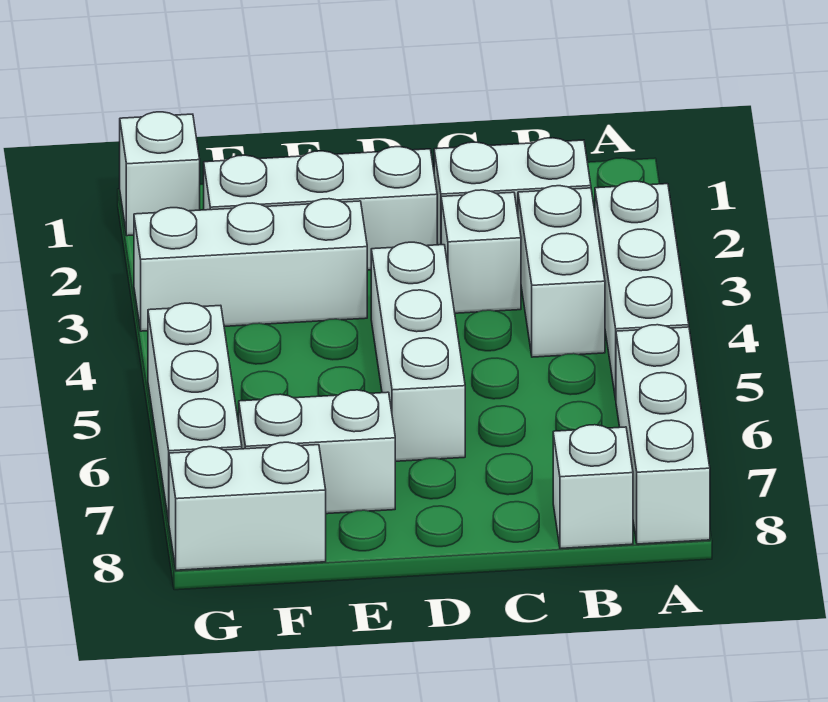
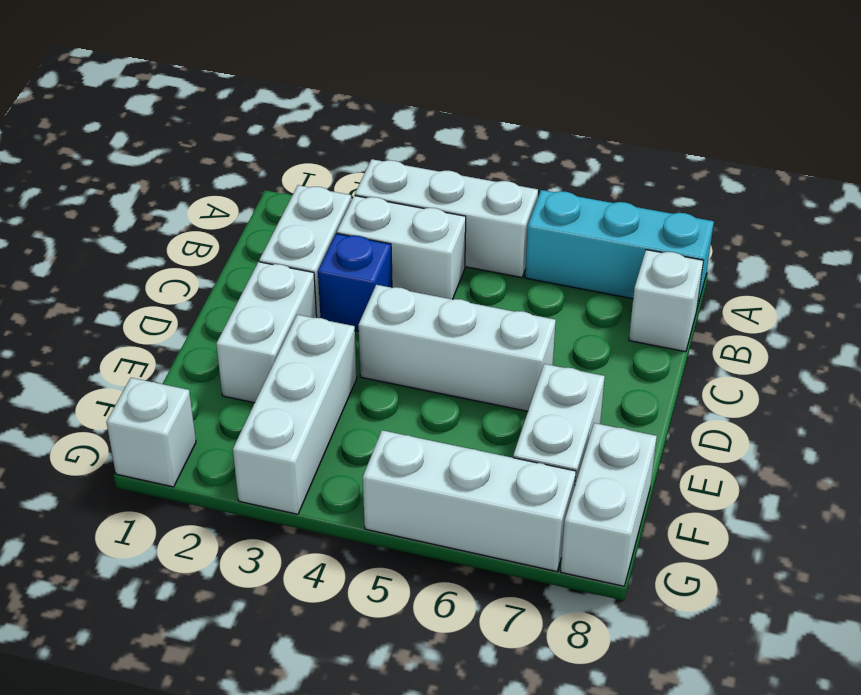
white brick A6:A8 level 1 -> cyan brick A6:A8 level 1
white brick C3 level 1 -> blue brick C3 level 1
white brick D2:F2 level 1 -> white brick D2:E2 level 1

